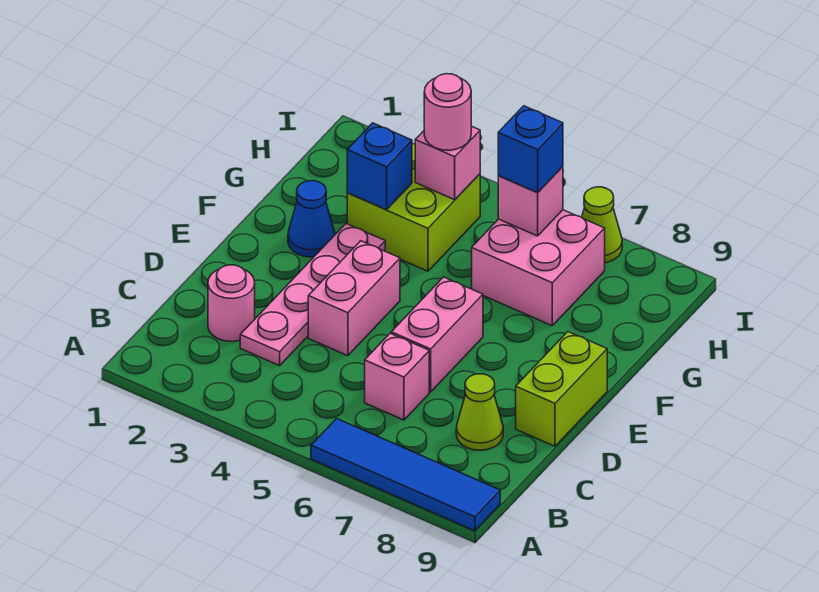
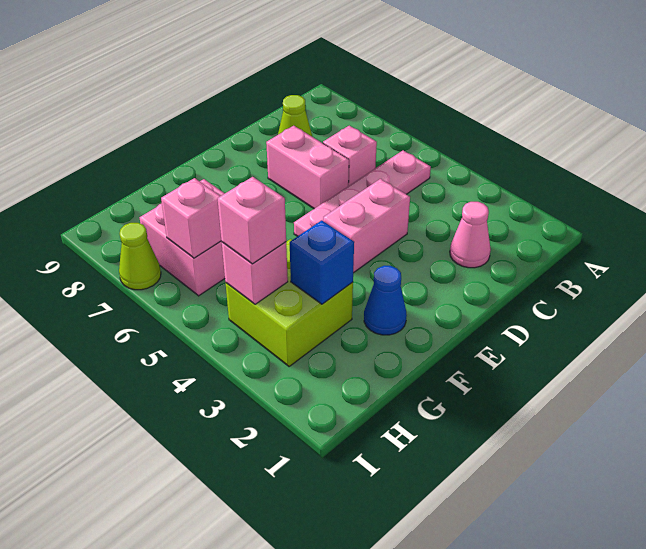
blue tile A6:A9 level 1 -> none
pink round brick C2 level 1 -> pink cone C2 level 1
pink plate C3:F3 level 1 -> pink plate B5:E5 level 1
pink brick D6:E6 level 1 -> pink brick D6:D7 level 1
lime brick D9:E9 level 1 -> none
pink round brick H4 level 3 -> pink brick H4 level 3
blue brick H6 level 3 -> none

